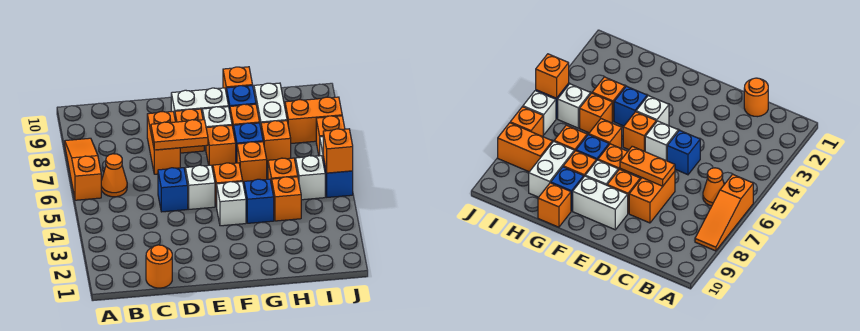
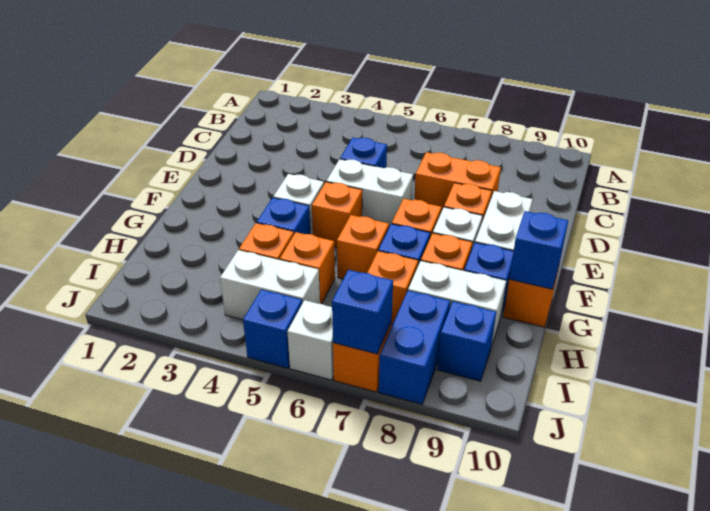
orange slope A6:A8 level 1 top 6 -> none
orange cone B6 level 1 -> none
orange round brick C1 level 1 -> none
orange plate D7:E7 level 2 -> none
white brick E5 level 1 -> white brick E5:E6 level 1
none -> blue brick G10 level 2
white brick I5 level 1 -> white brick I4:I5 level 1
orange brick I8:J8 level 1 -> blue brick I8:J8 level 1
none -> blue brick I9 level 1
orange brick J5 level 2 -> none
none -> blue brick J7 level 2

